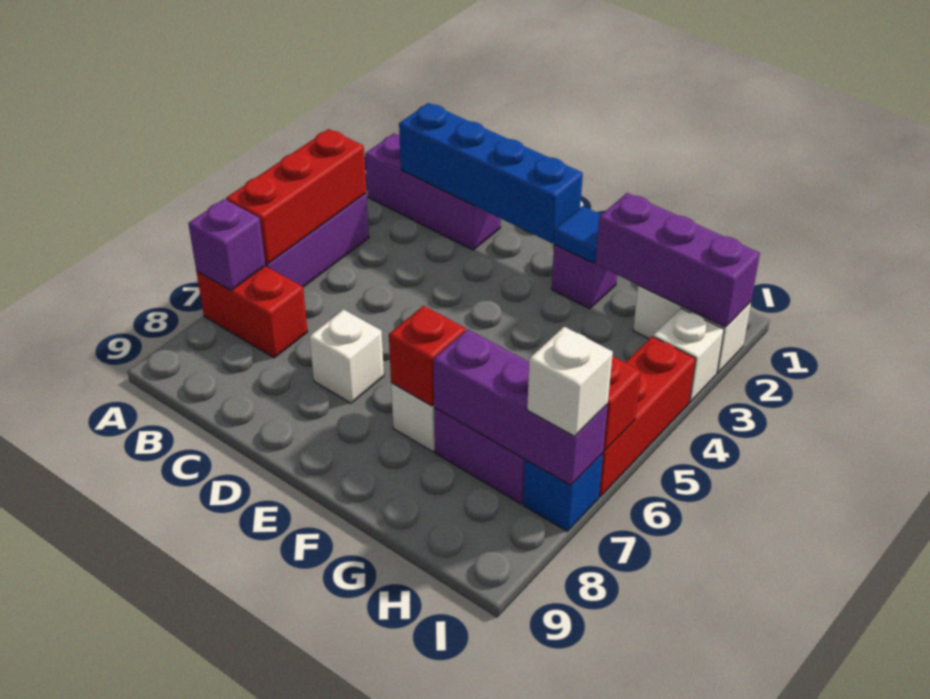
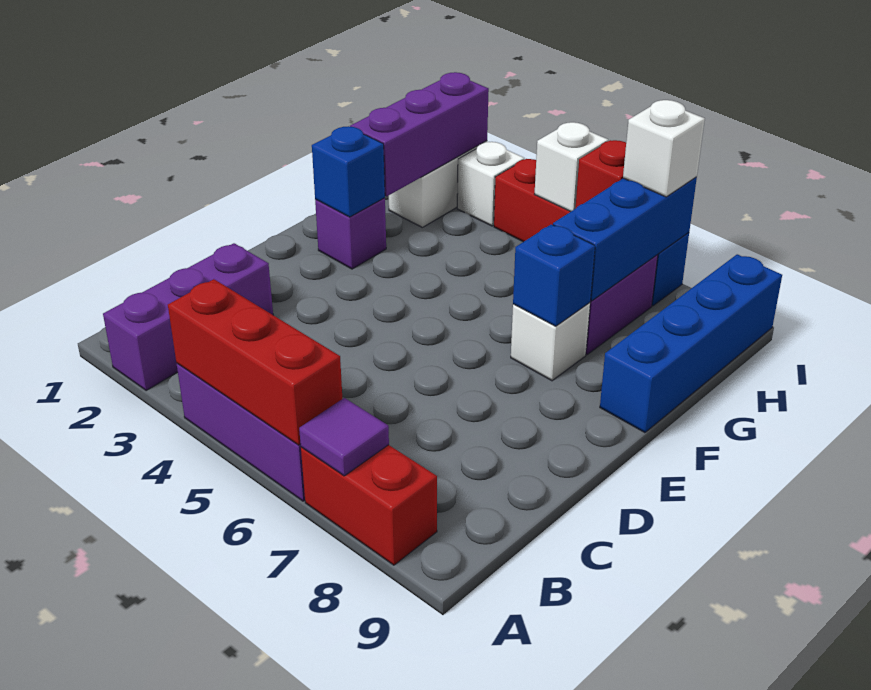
red brick A7:B7 level 1 -> red brick A7:A8 level 1
purple brick A7 level 2 -> purple tile A7 level 2
blue brick B2:E2 level 2 -> blue brick F9:I9 level 1
white brick D7 level 1 -> white brick I5 level 2
blue tile F2 level 2 -> blue brick F2 level 2
red brick F7 level 2 -> blue brick F7 level 2
purple brick G7:I7 level 2 -> blue brick G7:I7 level 2

